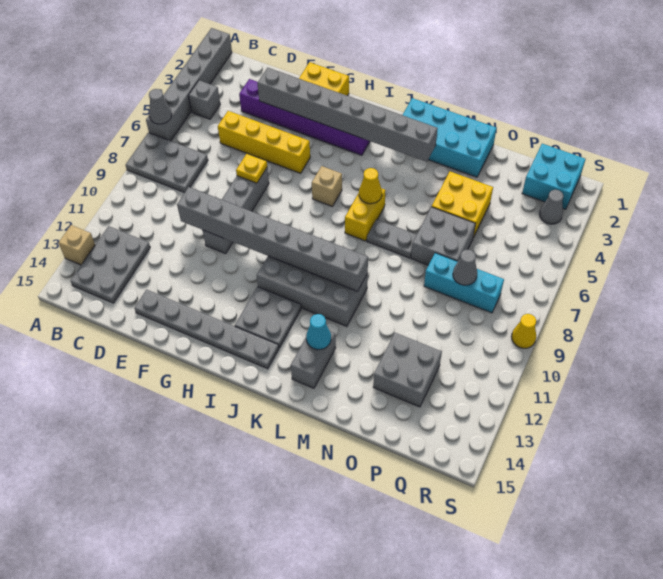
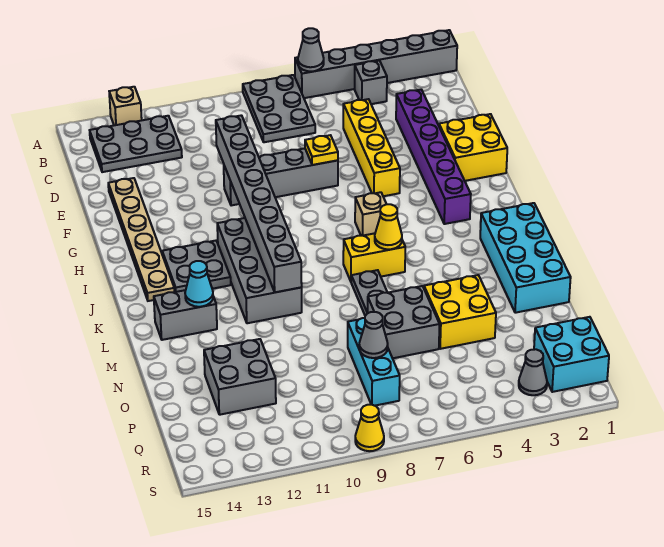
grey brick E3:L3 level 2 -> none
grey plate E14:J14 level 1 -> tan plate E14:J14 level 1

